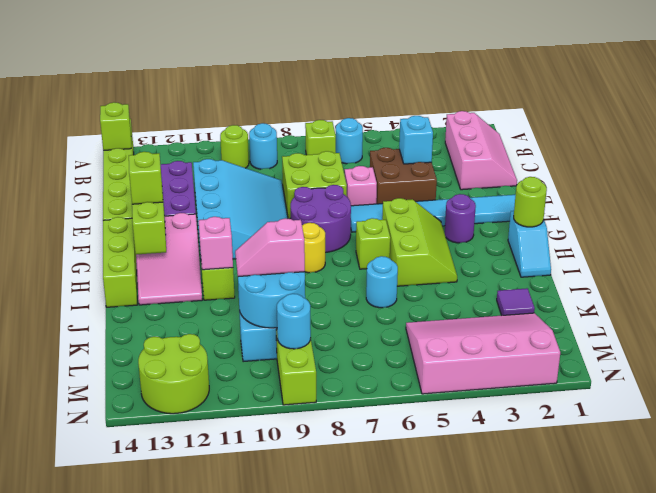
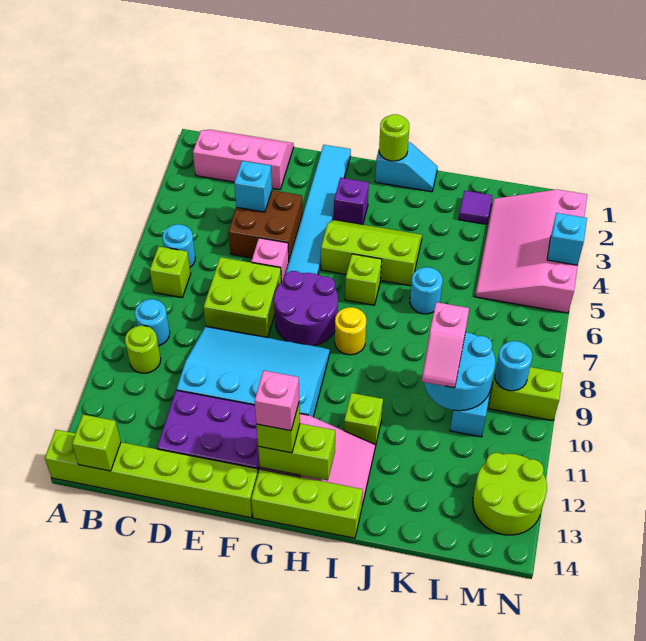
purple round brick G3 level 1 -> purple brick G3 level 1
pink brick I11 level 2 -> pink brick G13 level 4
none -> cyan brick N4 level 2

